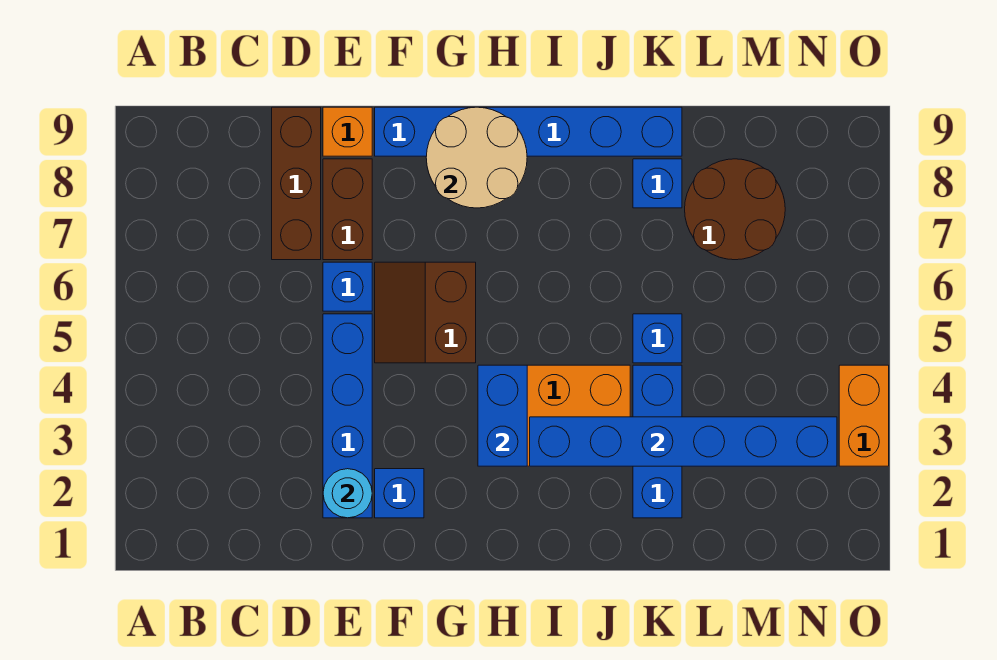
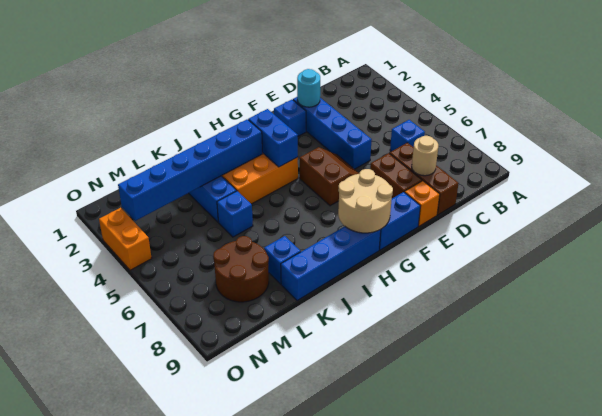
none -> tan round brick D8 level 2
blue brick E6 level 1 -> blue brick C6 level 1

